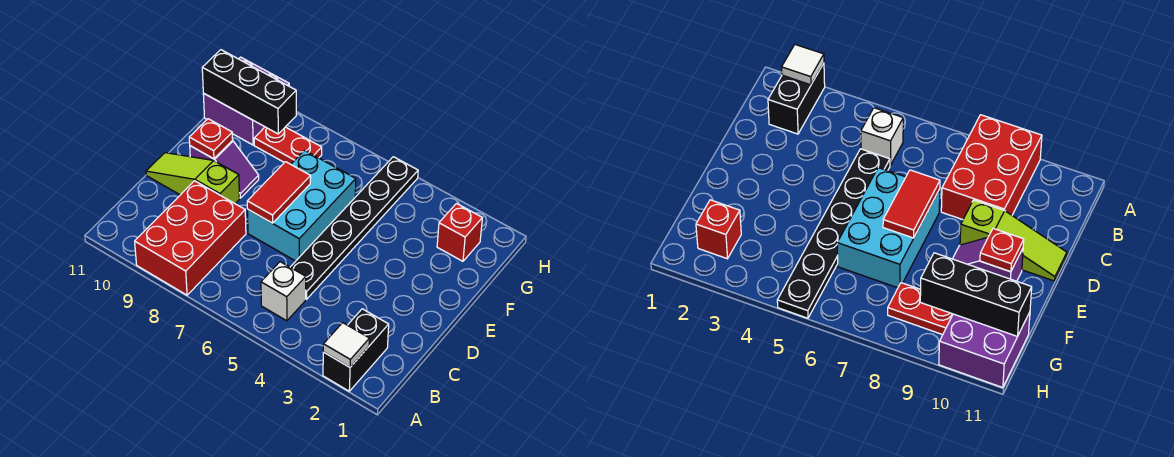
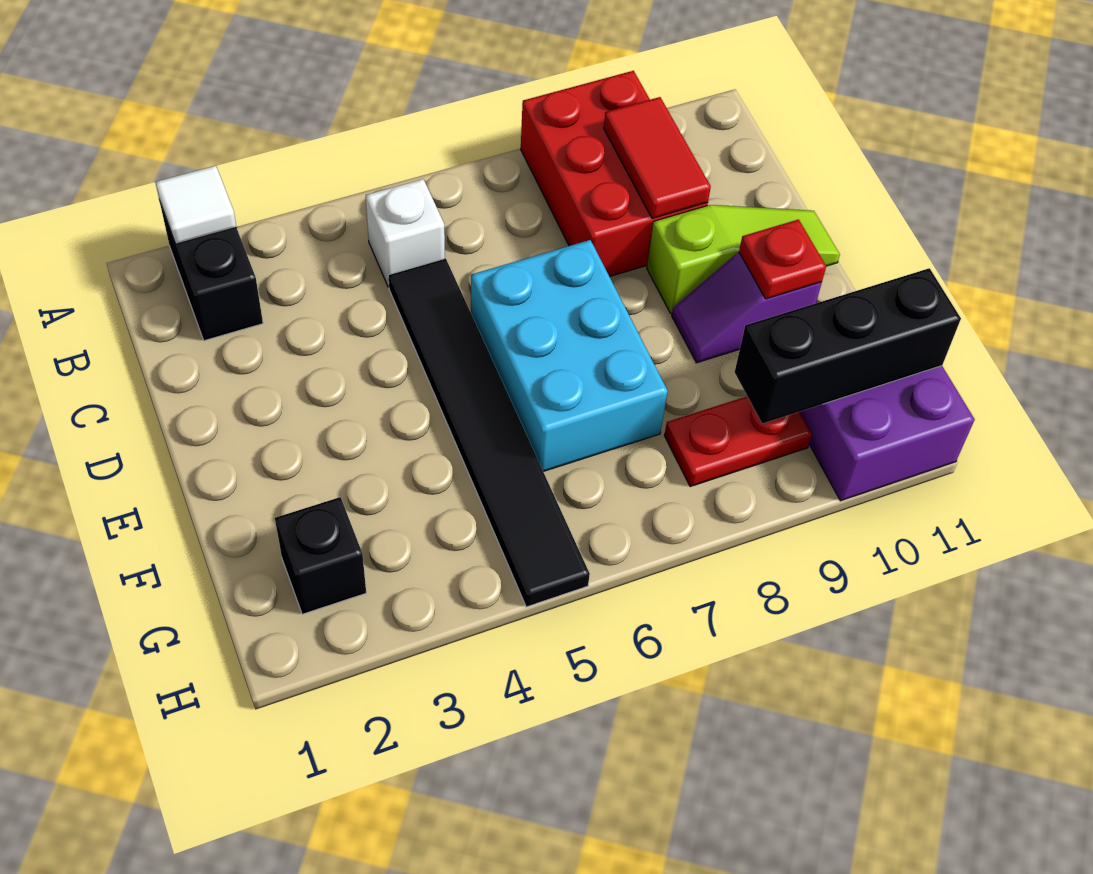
black plate C5:H5 level 1 -> black tile C5:H5 level 1
red tile D7:E7 level 2 -> red tile B9:C9 level 2
red brick G2 level 1 -> black brick G2 level 1

